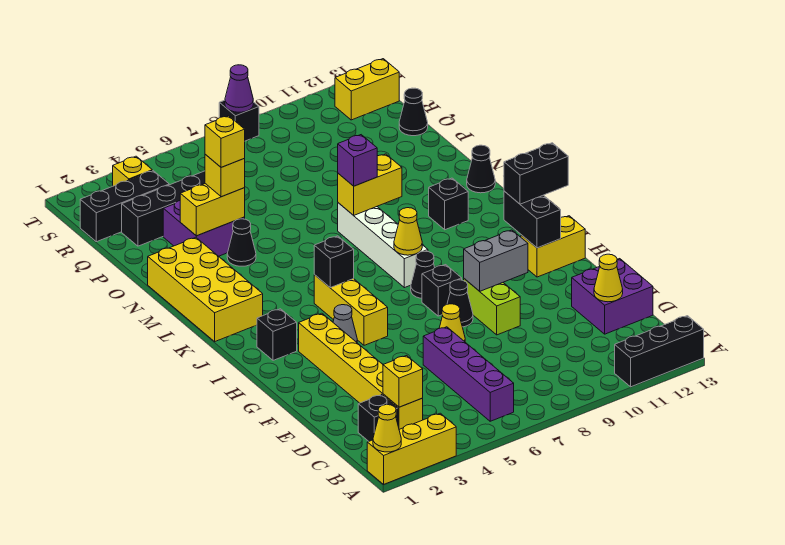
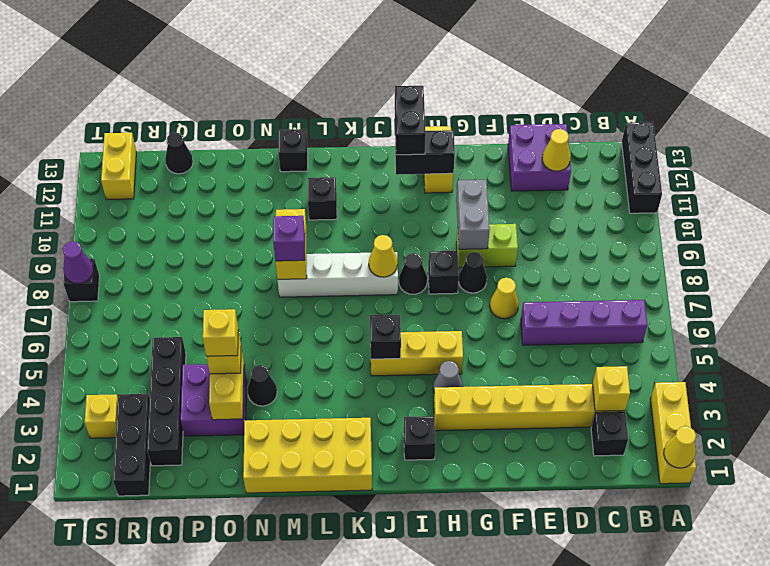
black cone M13 level 1 -> black brick M13 level 1

